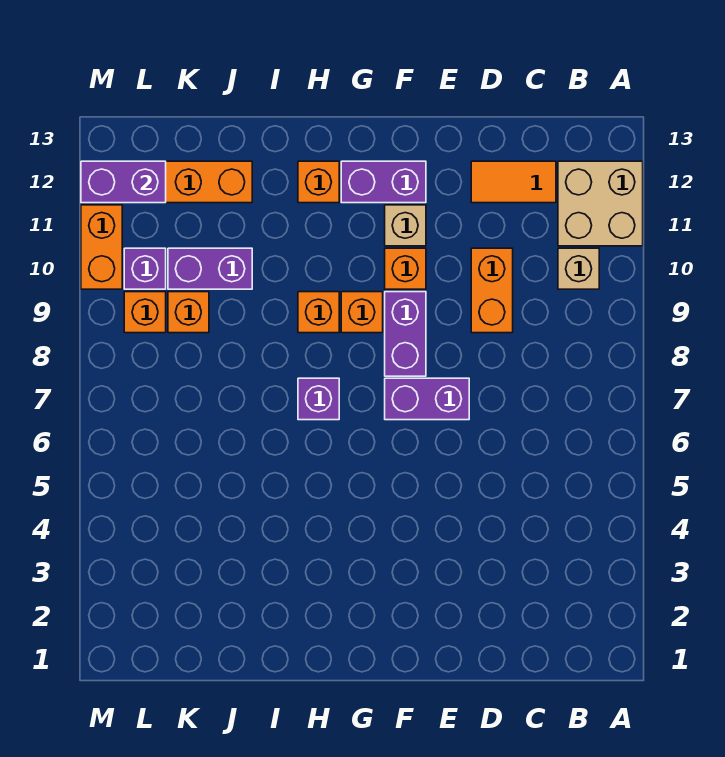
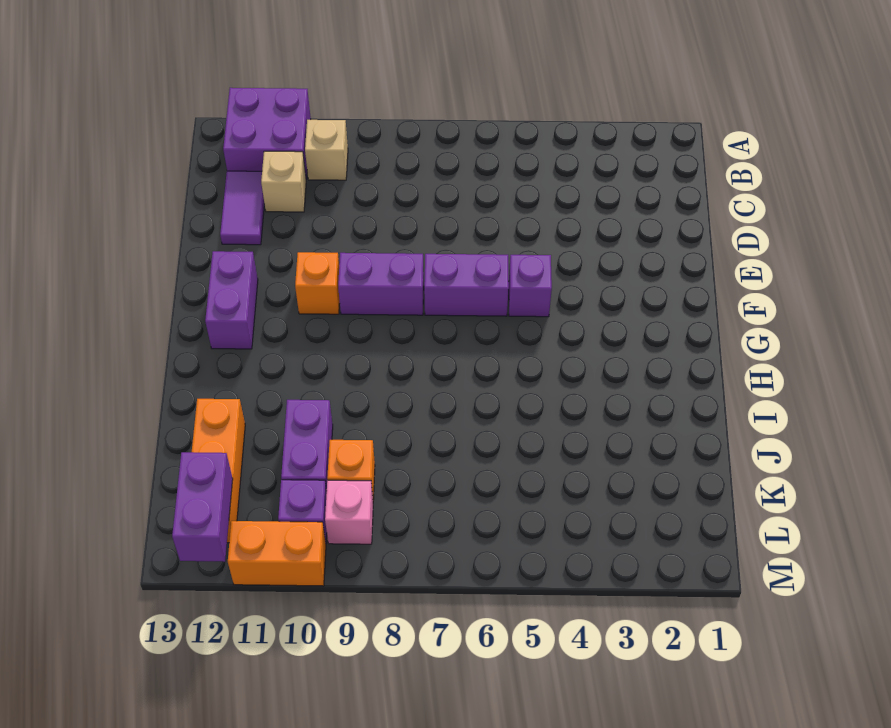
tan brick A11:B12 level 1 -> purple brick A11:B12 level 1
orange tile C12:D12 level 1 -> purple tile C12:D12 level 1
orange brick D9:D10 level 1 -> none
purple brick E7:F7 level 1 -> purple brick F6:F7 level 1
tan brick F11 level 1 -> tan brick C11 level 1
orange brick G9 level 1 -> none
purple brick H7 level 1 -> purple brick F5 level 1
orange brick H9 level 1 -> none
orange brick H12 level 1 -> none
orange brick L9 level 1 -> pink brick L9 level 1

